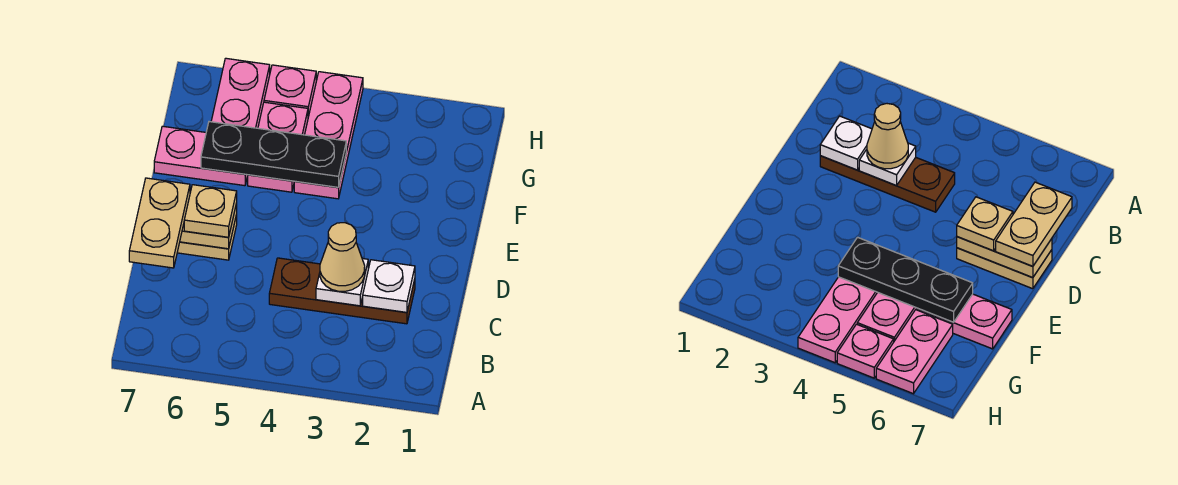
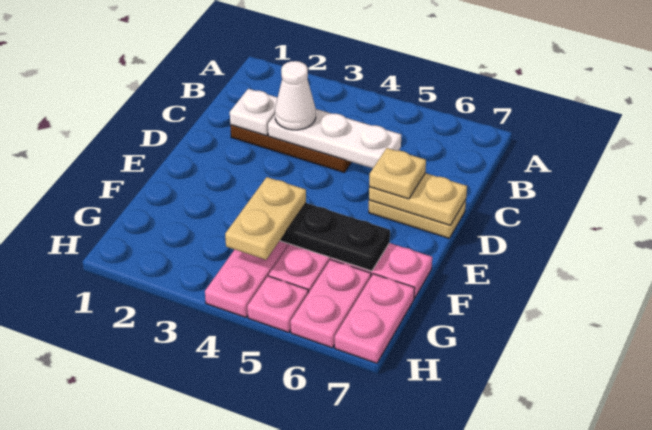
white plate C3 level 2 -> white plate C3:C5 level 2
tan cone C3 level 3 -> white cone C3 level 3
tan plate C7:D7 level 3 -> tan plate F4:G4 level 3
none -> pink plate G7:H7 level 1

